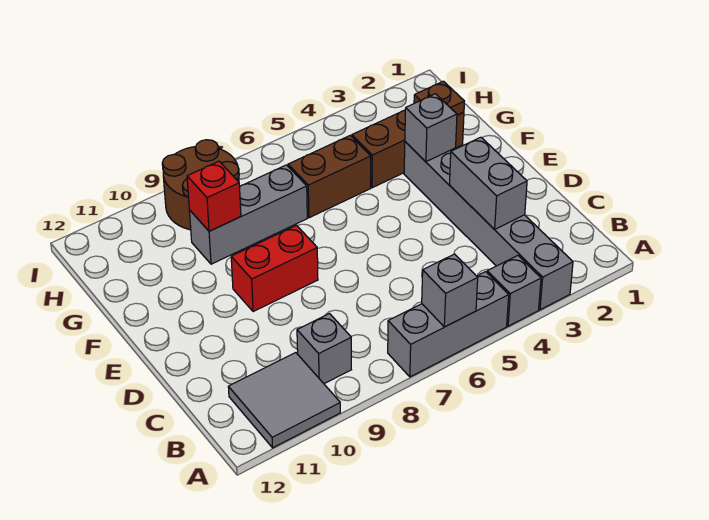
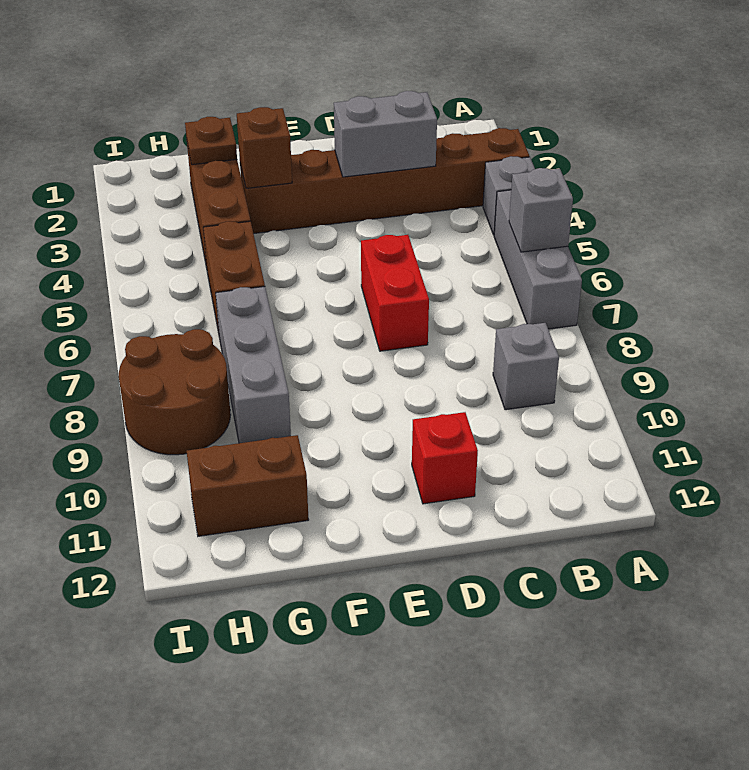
grey brick A3:F3 level 1 -> brown brick A3:F3 level 1
grey tile A10:B11 level 1 -> none
red brick E8:E9 level 1 -> red brick D6:D7 level 1
grey brick F3 level 2 -> brown brick F3 level 2
red brick G9 level 2 -> red brick D11 level 1
none -> brown brick G11:H11 level 1

